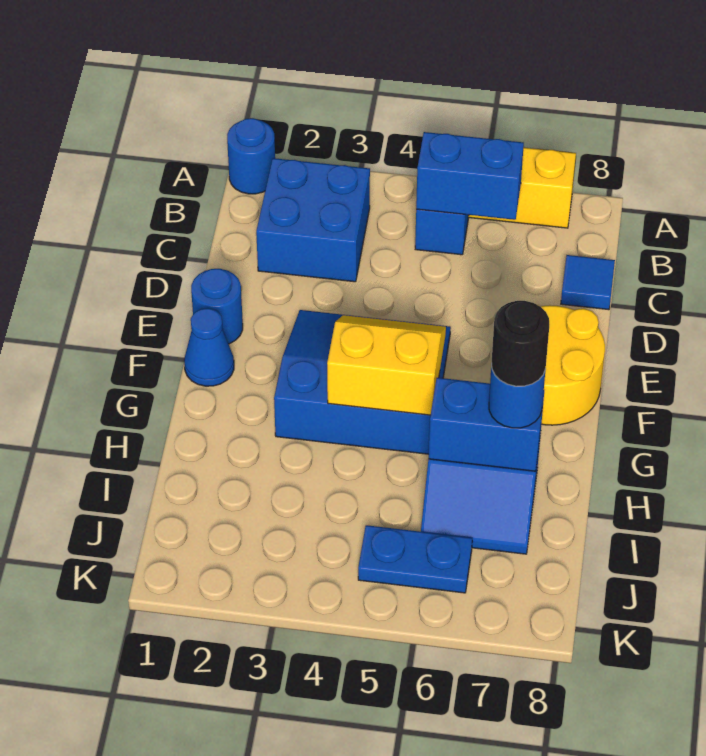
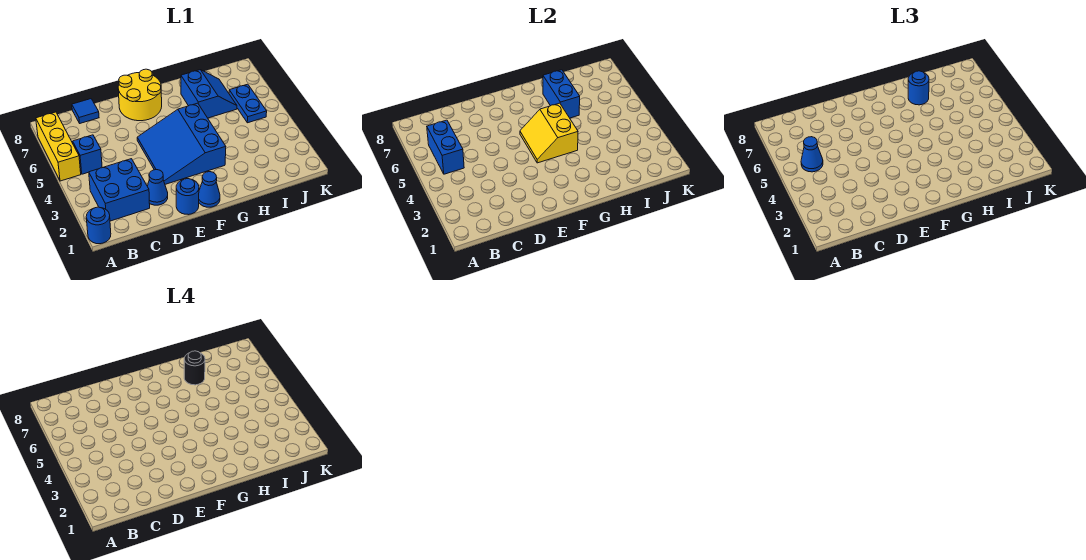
none -> blue cone B5 level 3
none -> blue cone D2 level 1

